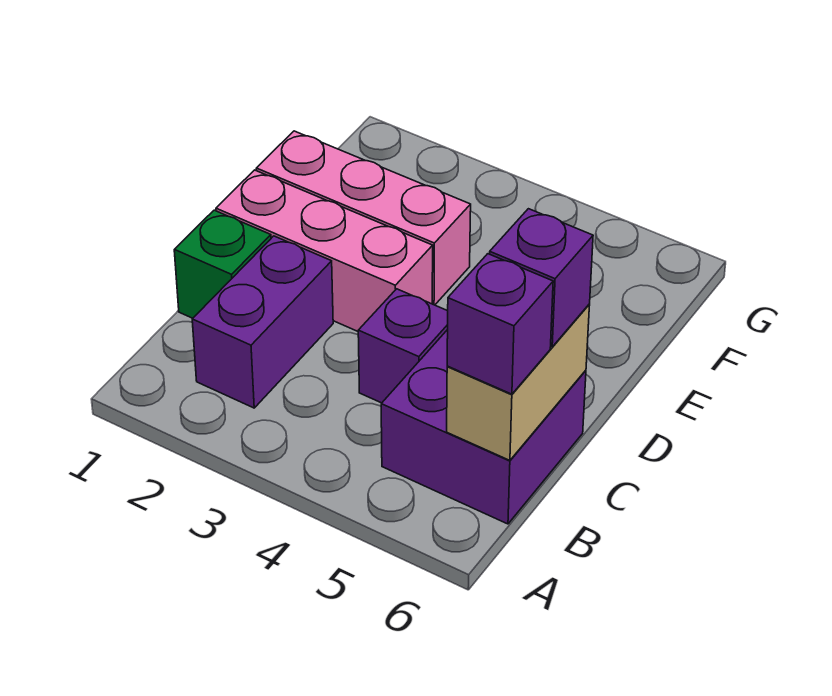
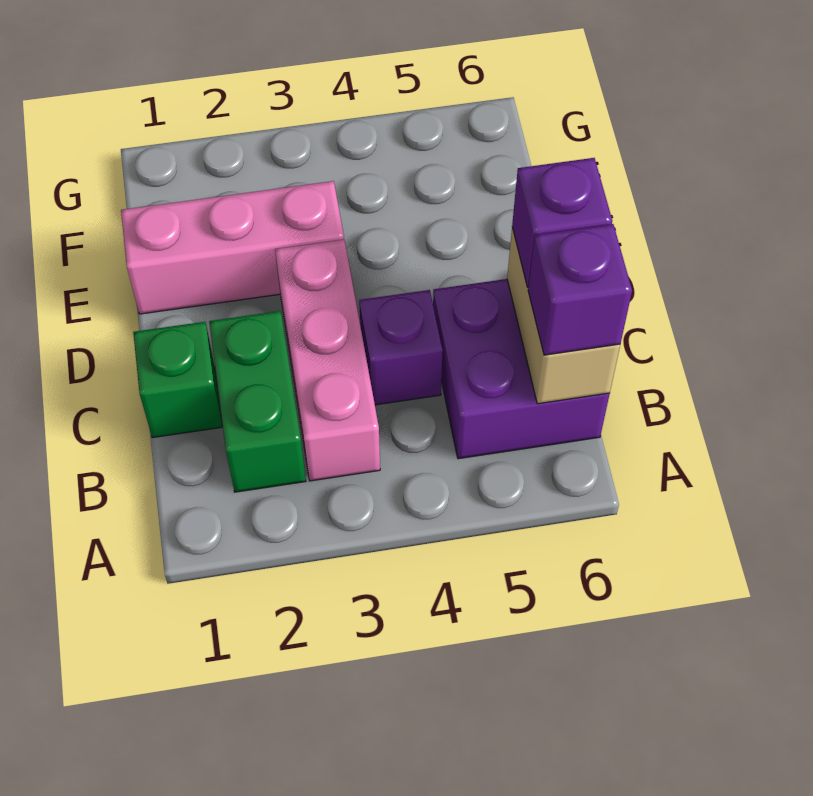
purple brick B2:C2 level 1 -> green brick B2:C2 level 1
pink brick D1:D3 level 1 -> pink brick B3:D3 level 1

